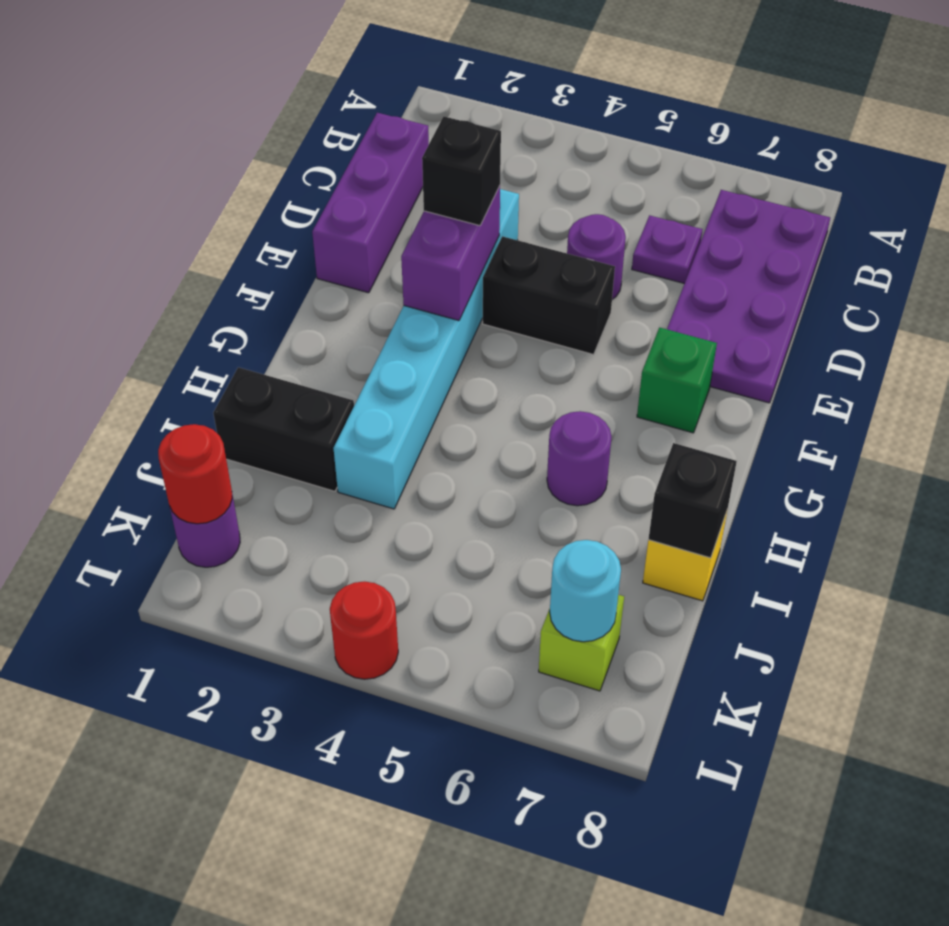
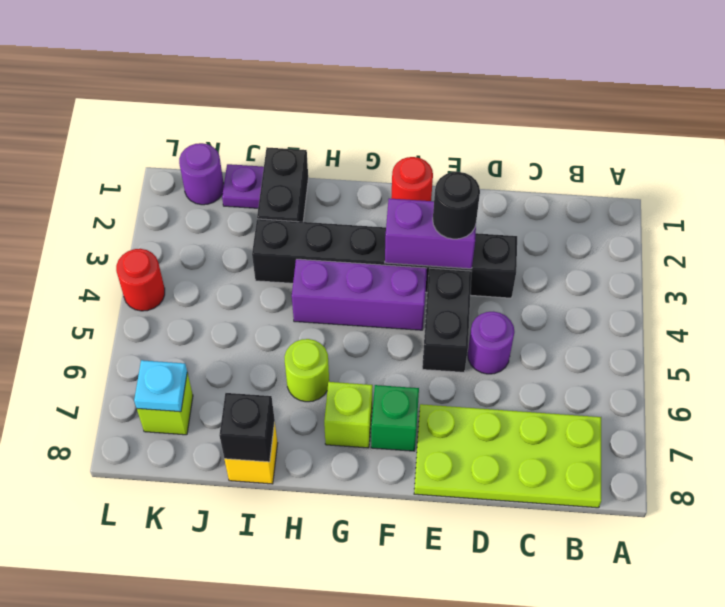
purple plate B7:E8 level 1 -> lime plate B7:E8 level 1
purple brick C1:E1 level 1 -> purple brick F4:H4 level 1
purple plate C6 level 1 -> purple plate J1 level 1
cyan brick D3:I3 level 1 -> black brick D3:I3 level 1
black brick E3 level 3 -> black round brick E3 level 3
none -> lime brick G7 level 1
purple round brick H6 level 1 -> lime round brick H6 level 1
red round brick K1 level 2 -> red round brick F1 level 1
cyan round brick K7 level 2 -> cyan plate K7 level 2

